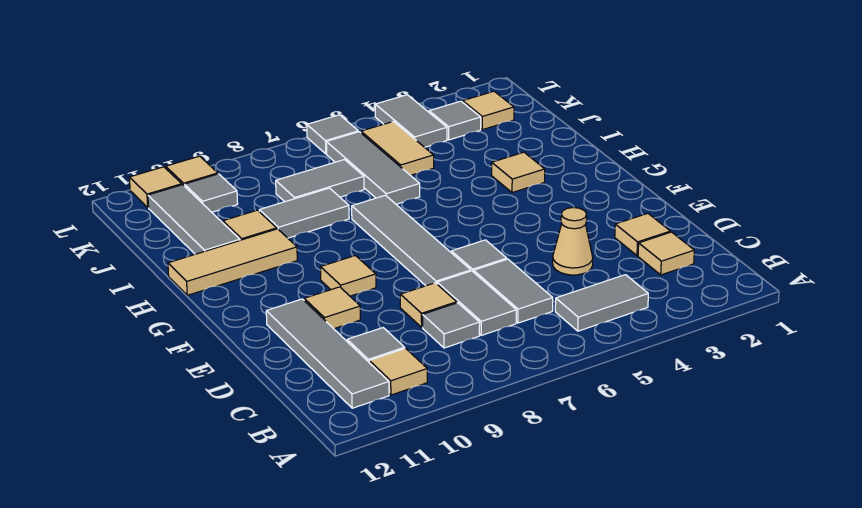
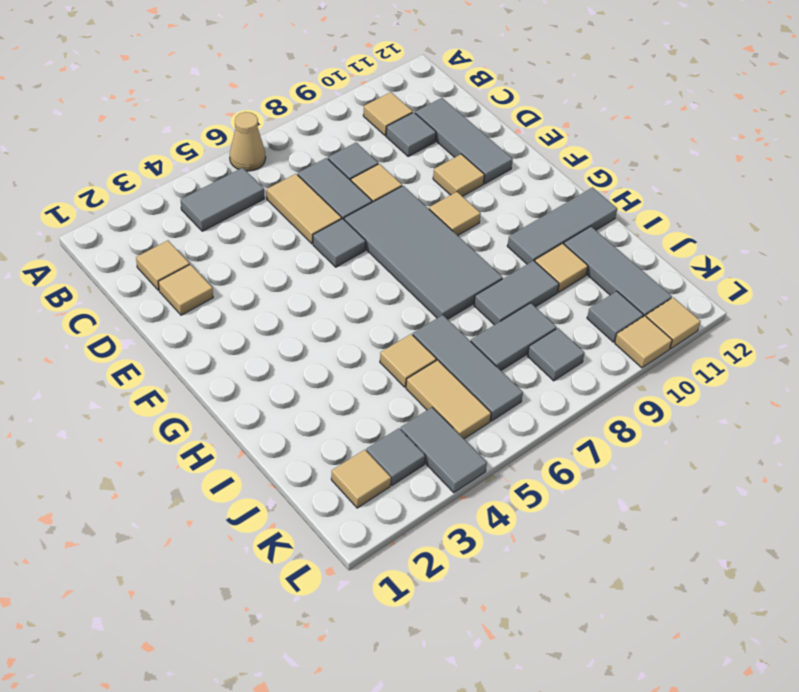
grey tile B11:E11 level 1 -> grey tile C11:E11 level 1
grey tile C6:D6 level 1 -> tan tile C6:D6 level 1
tan cone D4 level 1 -> tan cone A6 level 1
grey tile E7:H7 level 1 -> grey tile E7:H8 level 1
tan tile H3 level 1 -> tan tile I5 level 1
tan tile H10:H12 level 1 -> grey tile H10:H12 level 1
grey tile L6 level 1 -> grey tile K8 level 1

